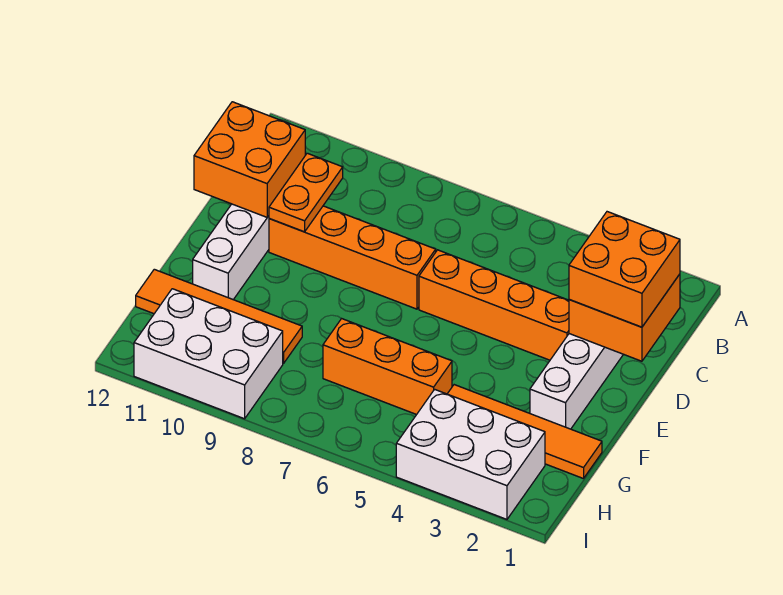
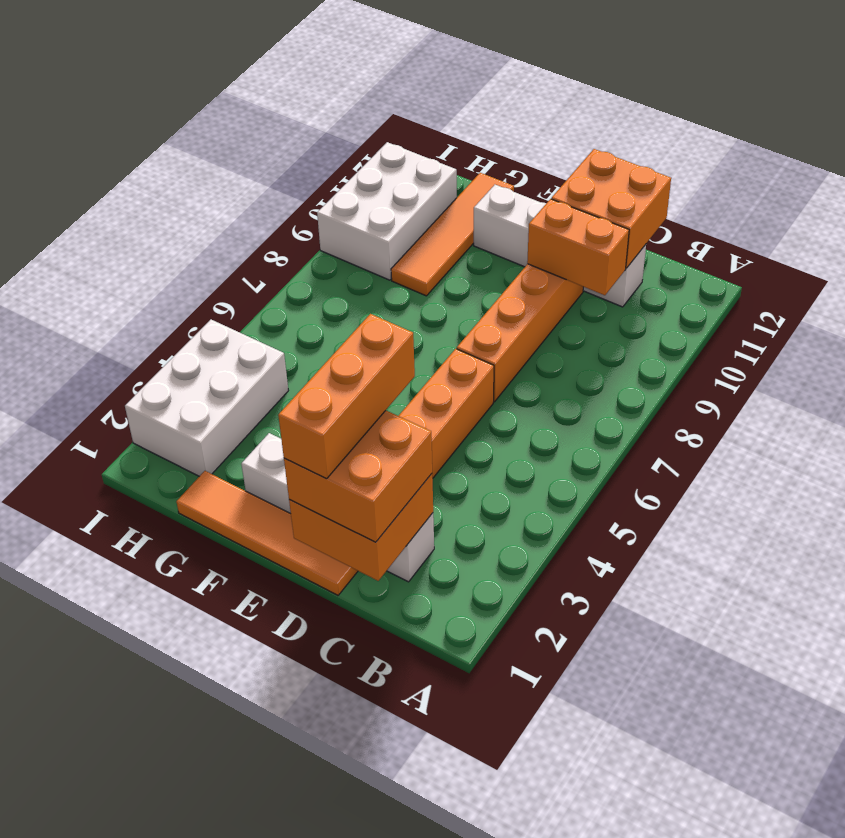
orange plate C10:D10 level 2 -> orange brick C10:D10 level 2
orange tile G1:G4 level 1 -> orange tile D1:G1 level 1
orange brick G5:G7 level 1 -> orange brick D1:D3 level 4

